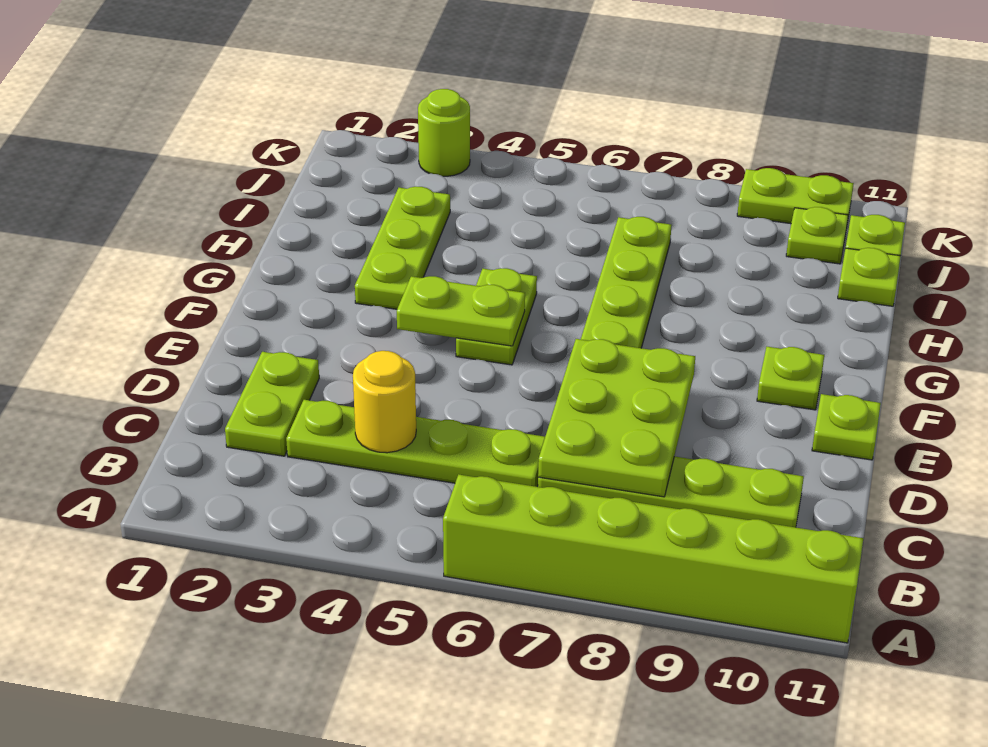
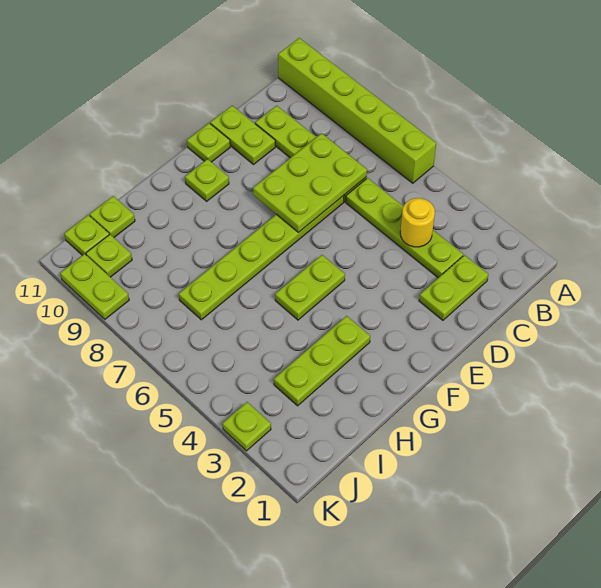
lime plate F4:F5 level 2 -> lime plate D10:D11 level 1
lime round brick K3 level 1 -> lime plate K3 level 1

